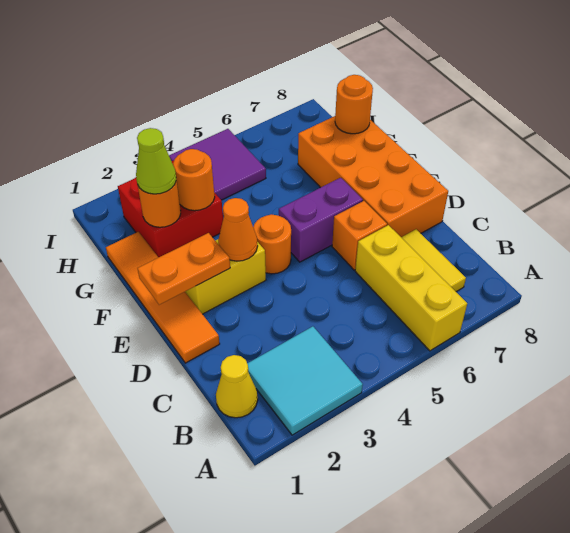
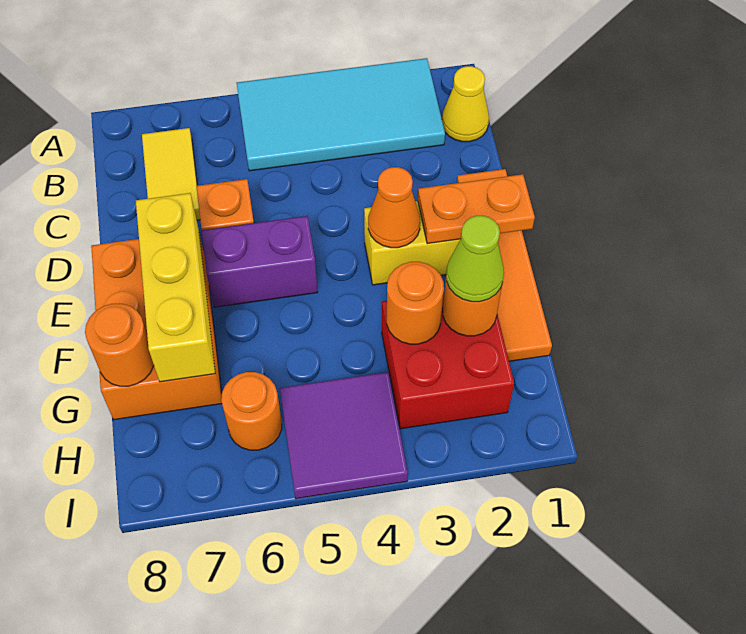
cyan tile A2:B3 level 1 -> cyan tile A2:B5 level 1
yellow brick A6:C6 level 1 -> yellow brick E7:G7 level 2
orange brick D7:G8 level 1 -> orange brick E7:G8 level 1
orange round brick E4 level 1 -> orange round brick H6 level 1

